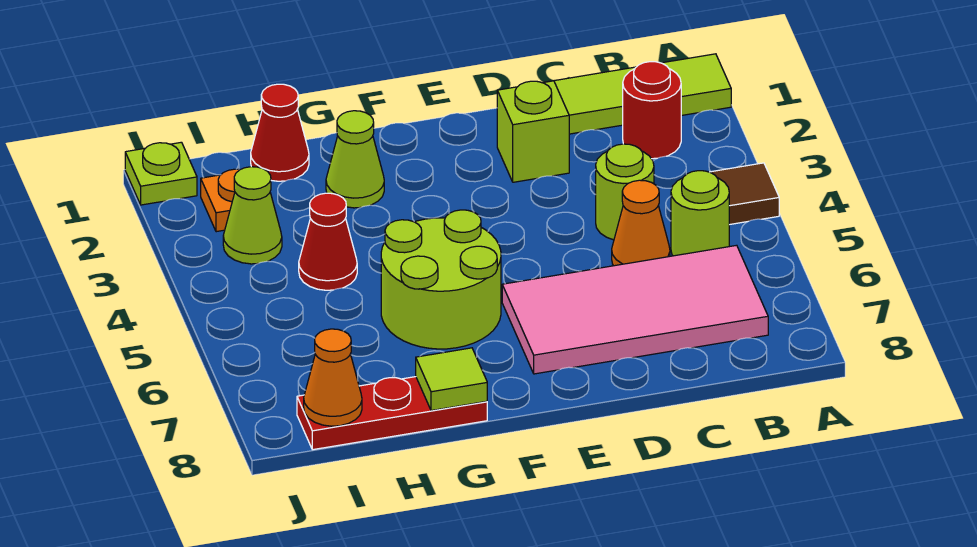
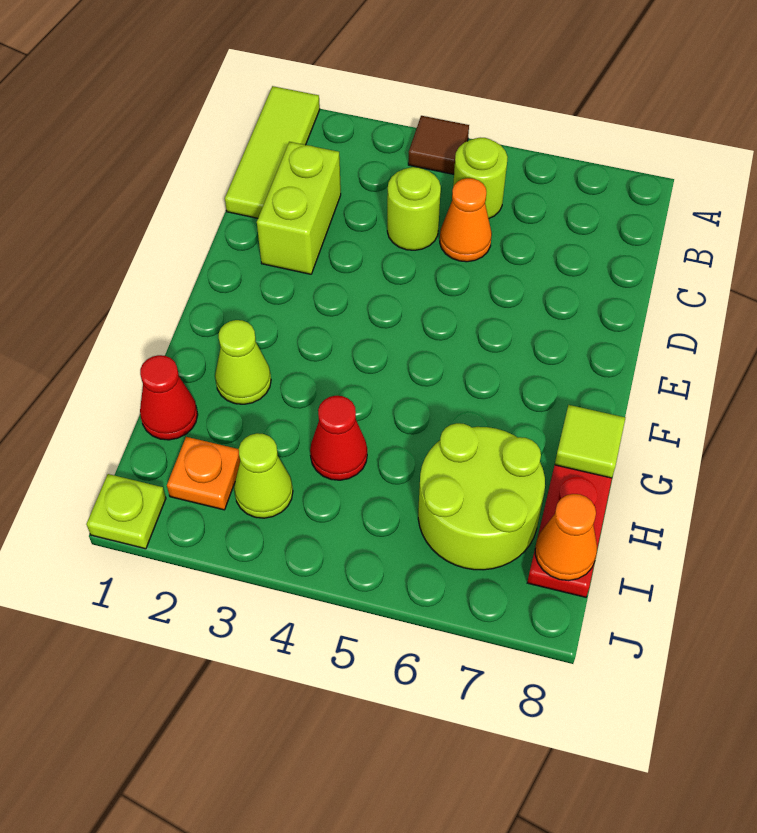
red round brick B2 level 1 -> none
pink tile B6:E7 level 1 -> none
lime brick D2 level 1 -> lime brick C2:D2 level 1
lime round brick F5:G6 level 1 -> lime round brick H6:I7 level 1

